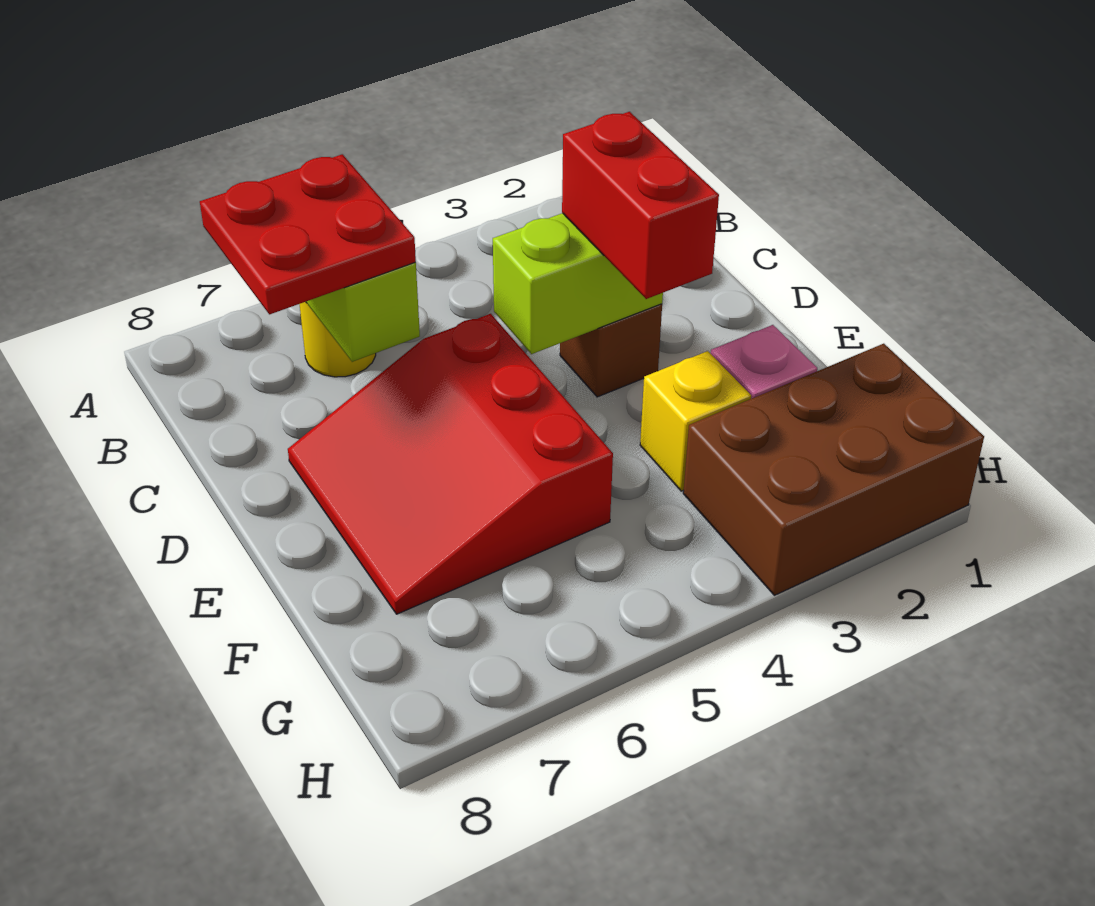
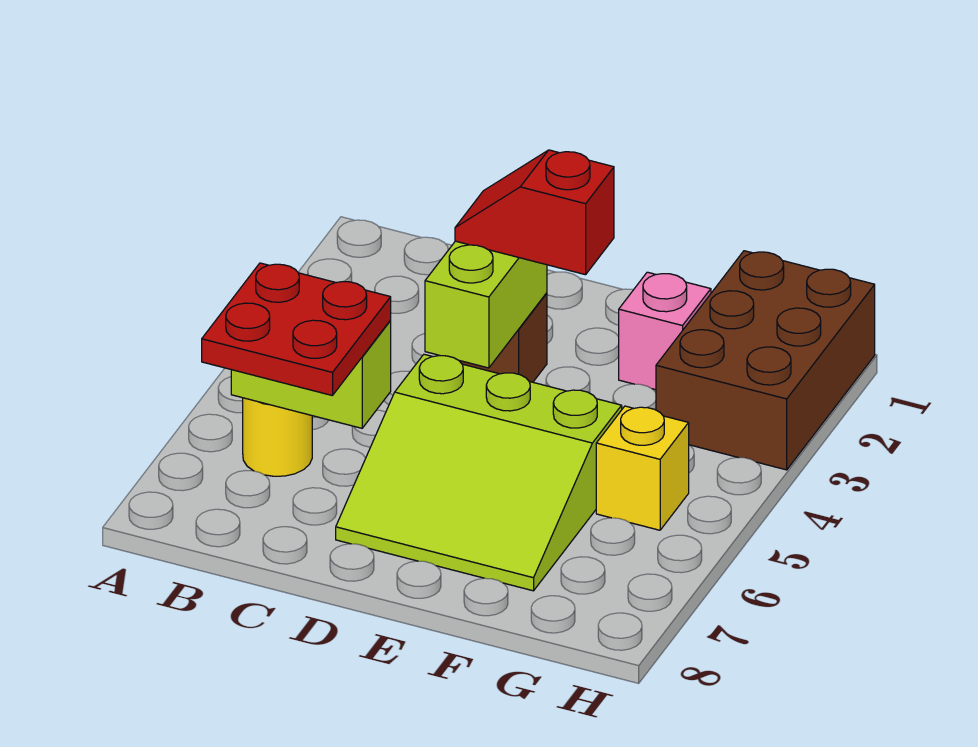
red brick D3:E3 level 3 -> red slope D3:E3 level 3 top E
red slope D5:F7 level 1 top 5 -> lime slope D5:F7 level 1 top 5
yellow brick F3 level 1 -> yellow brick G5 level 1

